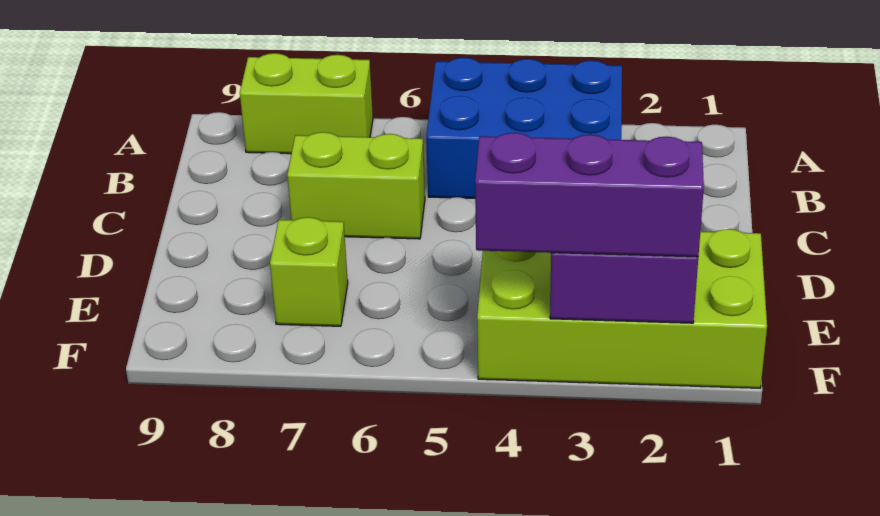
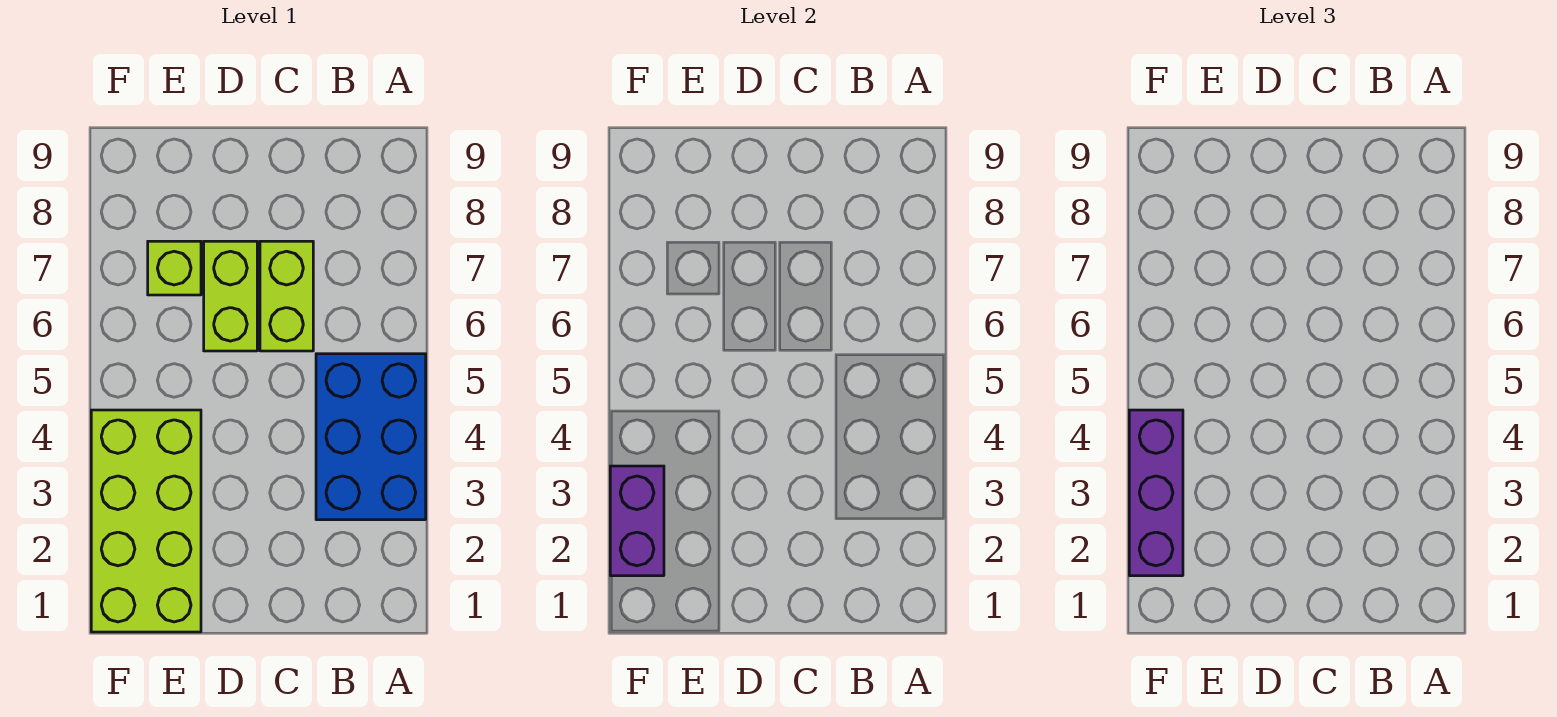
lime brick A7:A8 level 1 -> lime brick D6:D7 level 1

